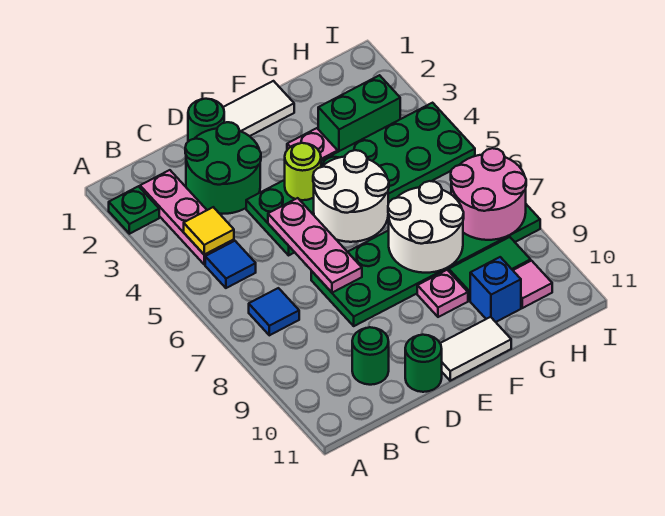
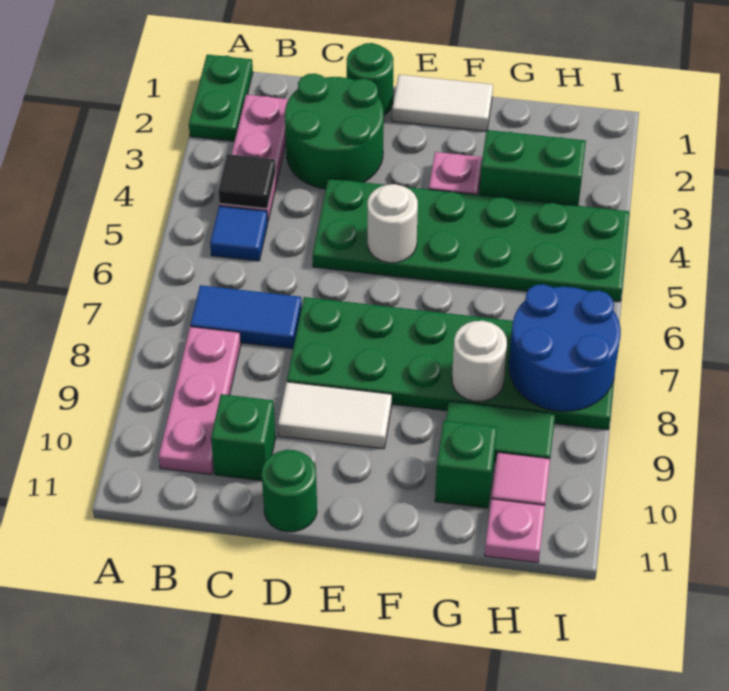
green plate A2 level 1 -> green plate A1:A2 level 1
yellow tile B4 level 2 -> black tile B4 level 2
blue tile B7 level 1 -> blue tile B7:C7 level 1
green round brick C10 level 1 -> green brick C10 level 1
pink plate D5:D7 level 2 -> pink plate B8:B10 level 1
lime round brick E4 level 2 -> none
white round brick E5:F6 level 2 -> white round brick E5 level 2
white tile E11:F11 level 1 -> white tile D9:E9 level 1
white round brick F7:G8 level 2 -> white round brick G8 level 2
pink plate F9 level 1 -> pink plate H11 level 1
blue brick G10 level 1 -> green brick G10 level 1
pink round brick H7:I8 level 2 -> blue round brick H7:I8 level 2

